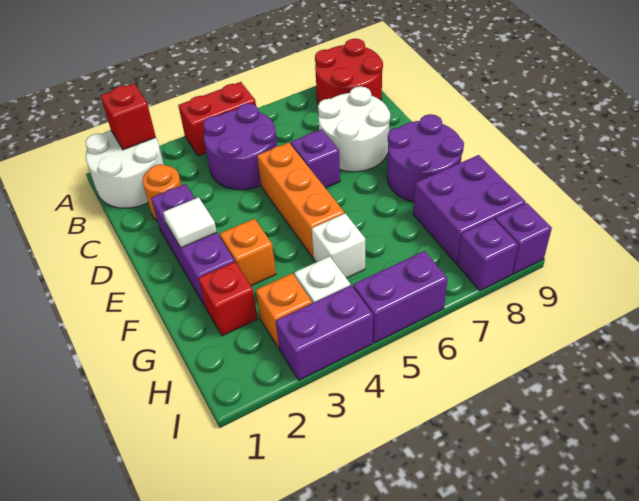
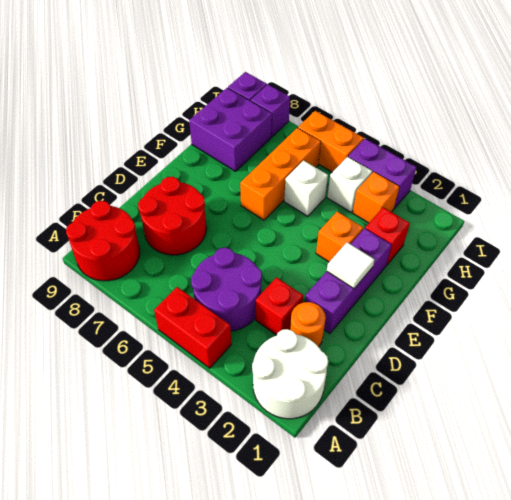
red brick A2 level 2 -> red brick C3 level 1
white round brick C7:D8 level 1 -> red round brick C7:D8 level 1
orange brick D5:F5 level 1 -> orange brick F6:H6 level 1
purple brick D6 level 1 -> none
purple round brick E8:F9 level 1 -> none
purple brick I5:I6 level 1 -> orange brick I5:I6 level 1

